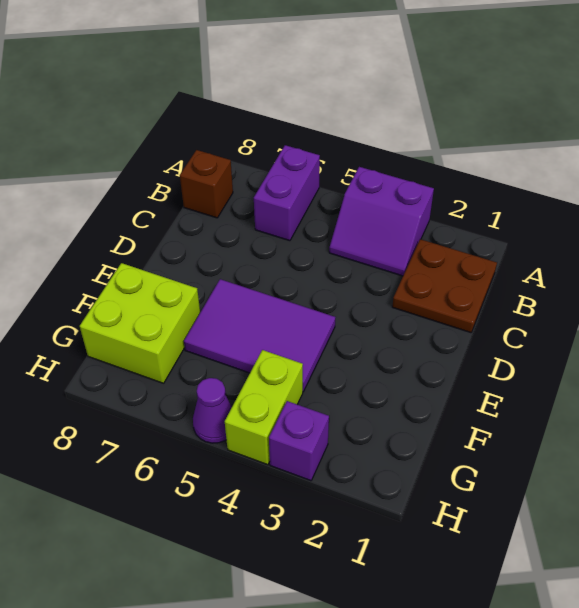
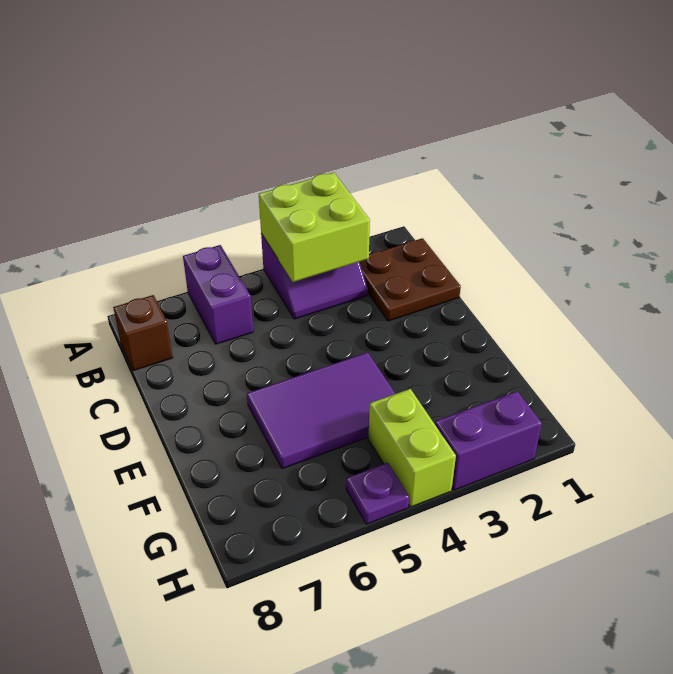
lime brick F7:G8 level 1 -> lime brick A3:B4 level 2
purple brick H3 level 1 -> purple brick H2:H3 level 1
purple cone H5 level 1 -> purple plate H5 level 1

